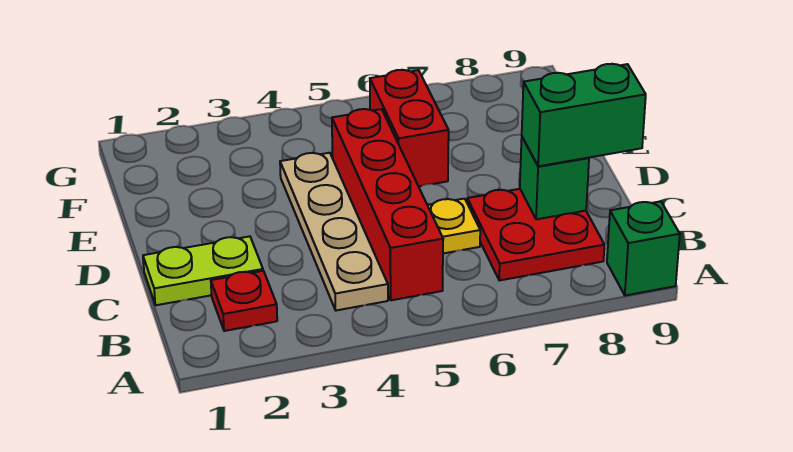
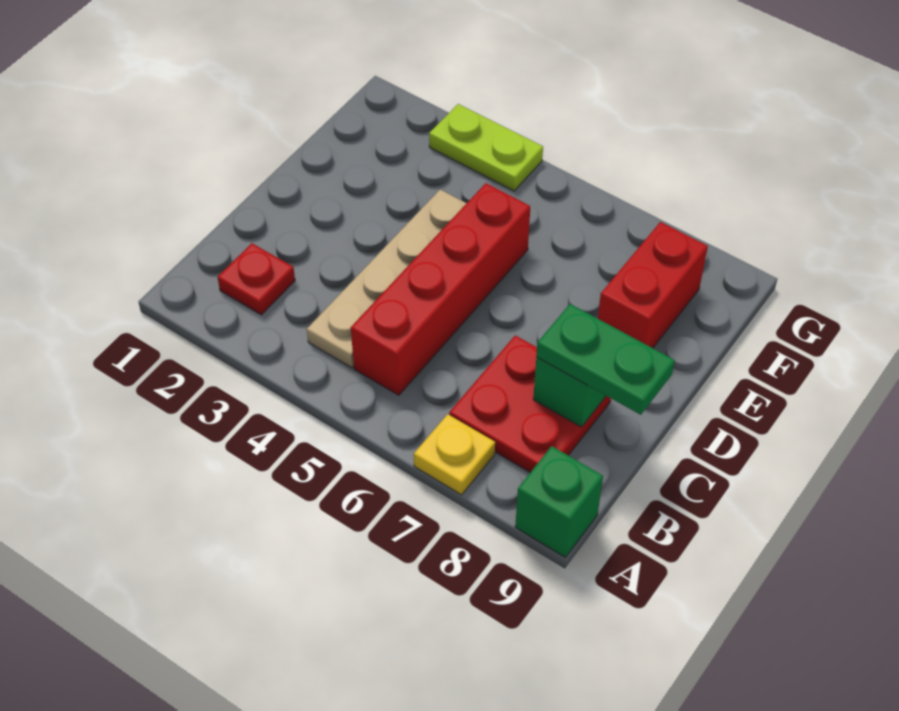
lime plate C1:C2 level 1 -> lime plate G3:G4 level 1
yellow plate C6 level 1 -> yellow plate A7 level 1
green brick C8:C9 level 3 -> green plate C8:C9 level 3
red brick E6:F6 level 1 -> red brick E8:F8 level 1

